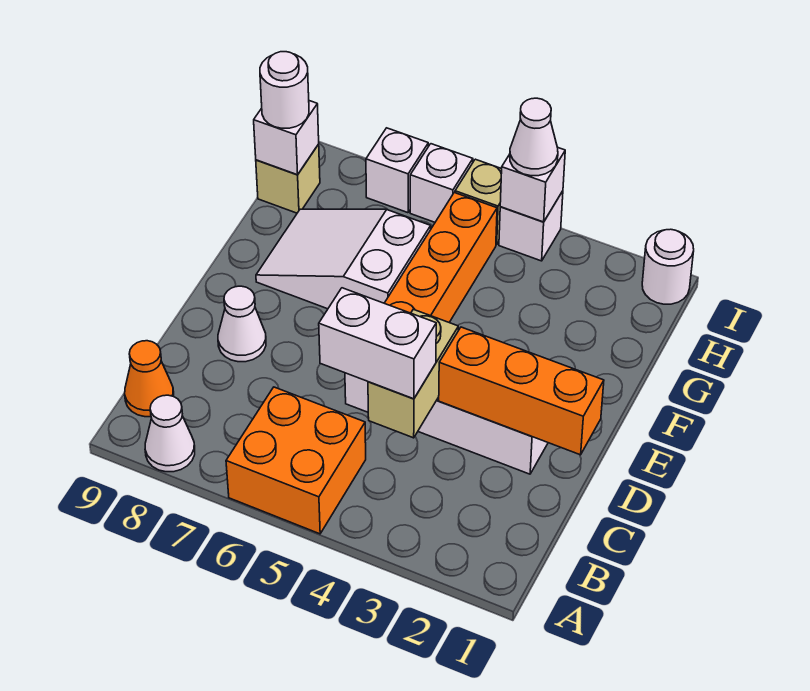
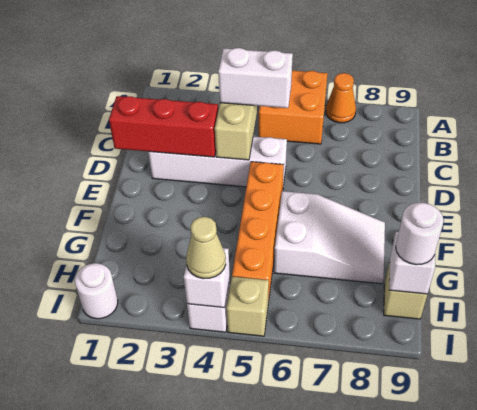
white cone A8 level 1 -> none
orange cone B9 level 1 -> orange cone A7 level 1
orange brick D1:D3 level 2 -> red brick D1:D3 level 2
white cone D8 level 1 -> none
white cone I4 level 3 -> tan cone I4 level 3
white brick I6 level 1 -> none
white brick I7 level 1 -> none

